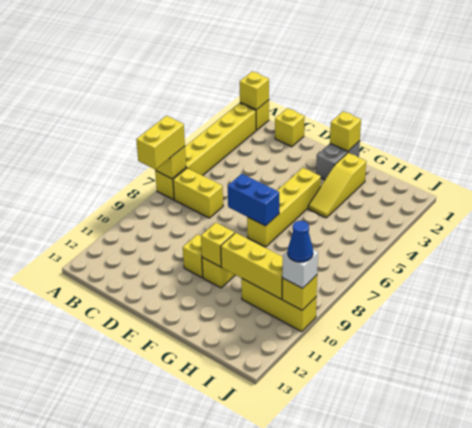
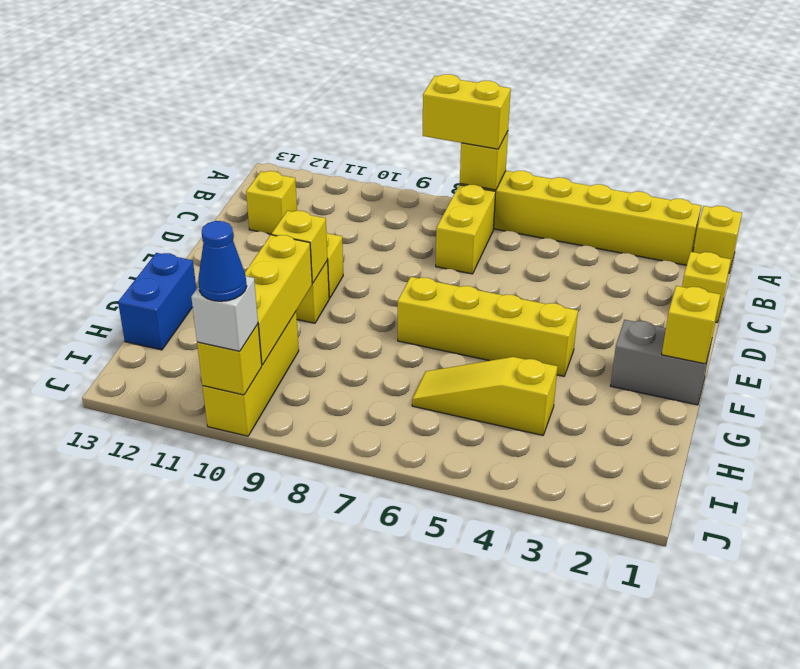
yellow brick A1 level 2 -> yellow brick C12 level 1
blue brick E7:F7 level 2 -> blue brick G13:H13 level 1
yellow slope G2:G4 level 1 top 2 -> yellow slope H4:H6 level 1 top 4

